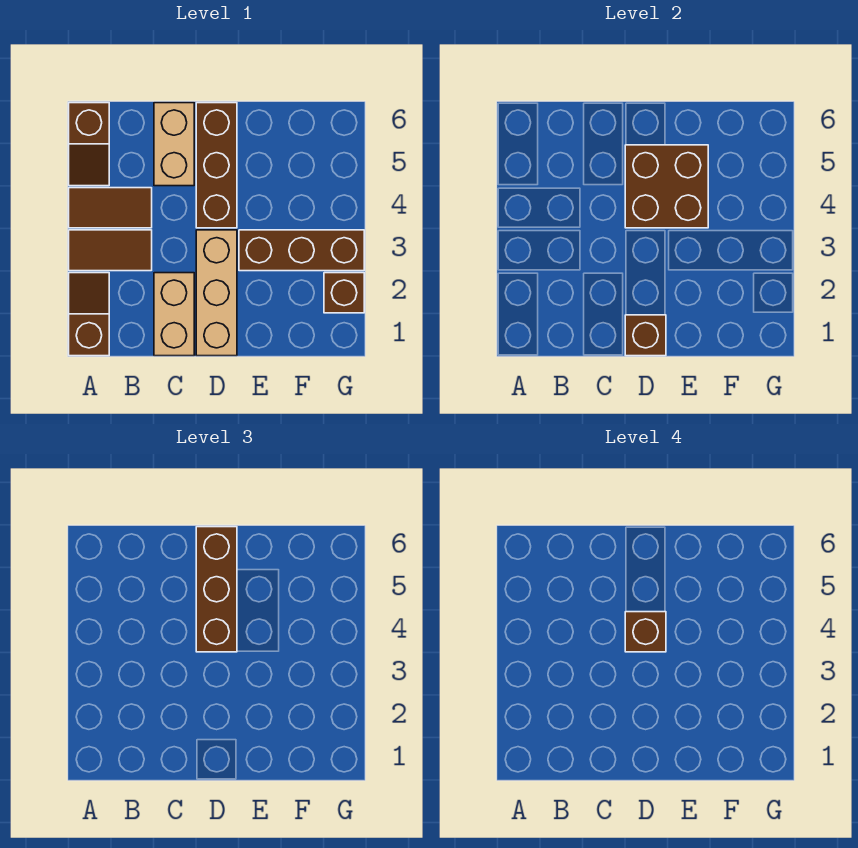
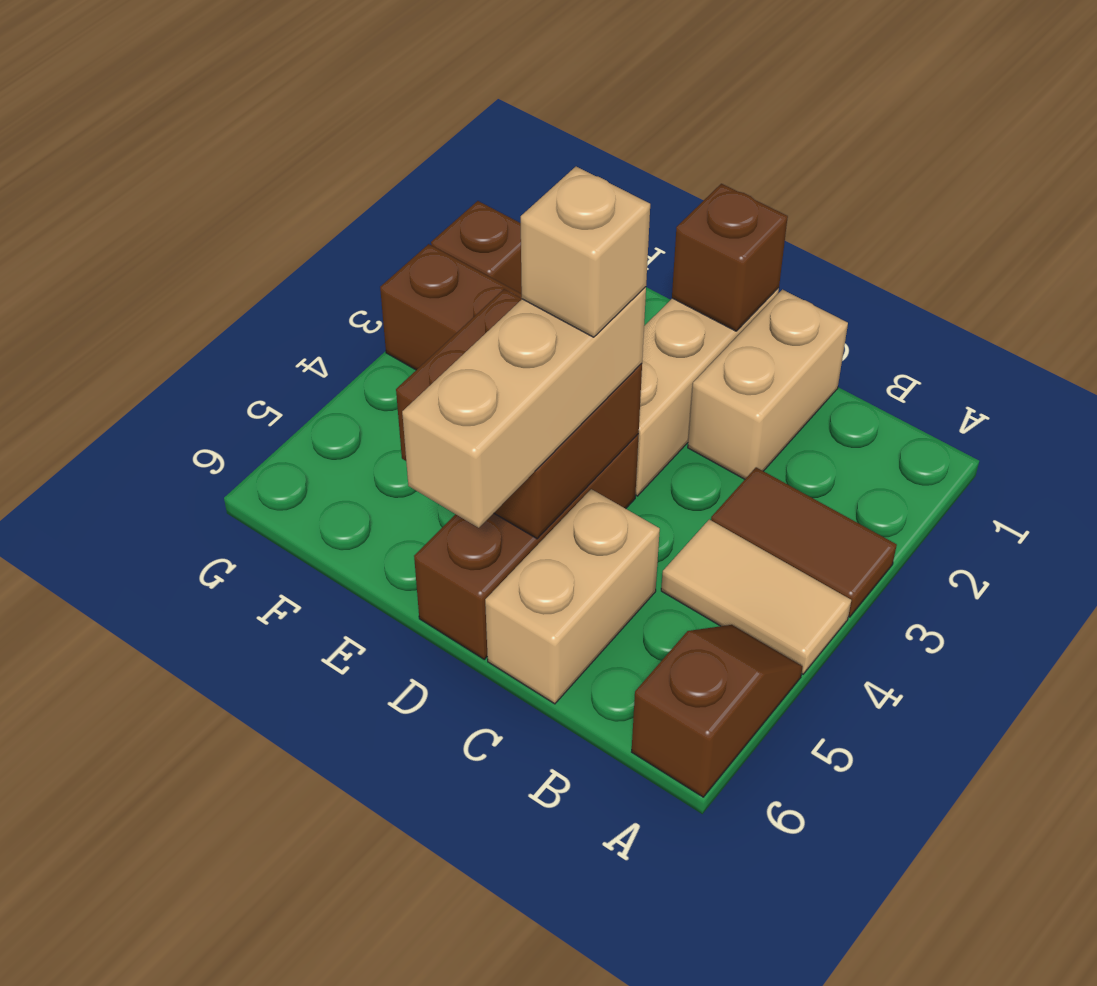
brown slope A1:A2 level 1 top 1 -> none
brown tile A4:B4 level 1 -> tan tile A4:B4 level 1
brown brick D4:D6 level 3 -> tan brick D4:D6 level 3
brown brick D4 level 4 -> tan brick D4 level 4

